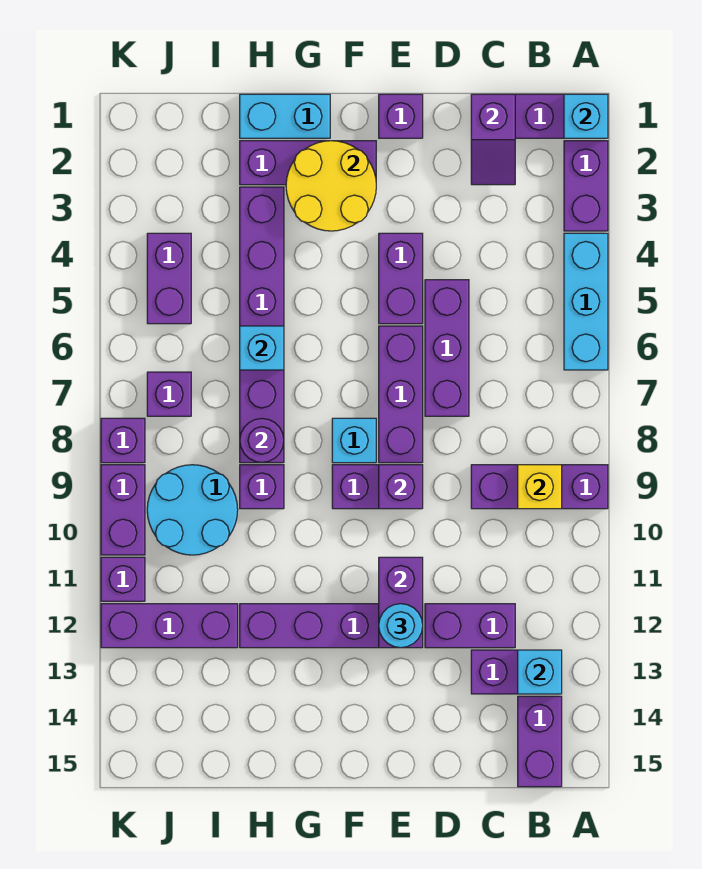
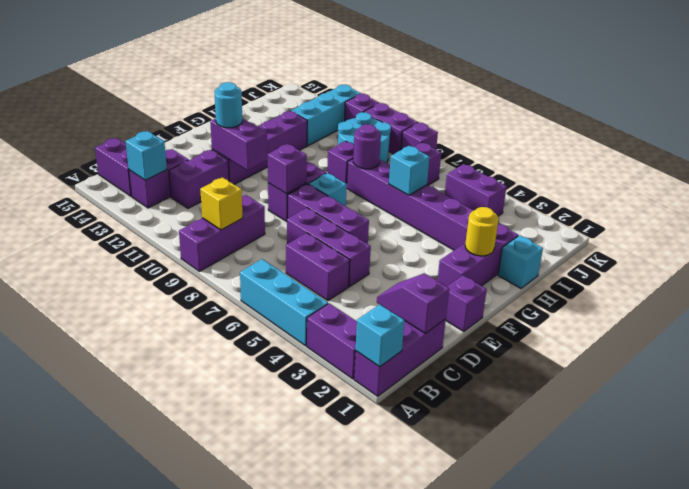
purple brick E4:E5 level 1 -> purple brick C5:C6 level 1
yellow round brick F2:G3 level 2 -> yellow round brick G2 level 2
cyan brick G1:H1 level 1 -> cyan brick H1 level 1
purple brick I12:K12 level 1 -> cyan brick I12:K12 level 1

